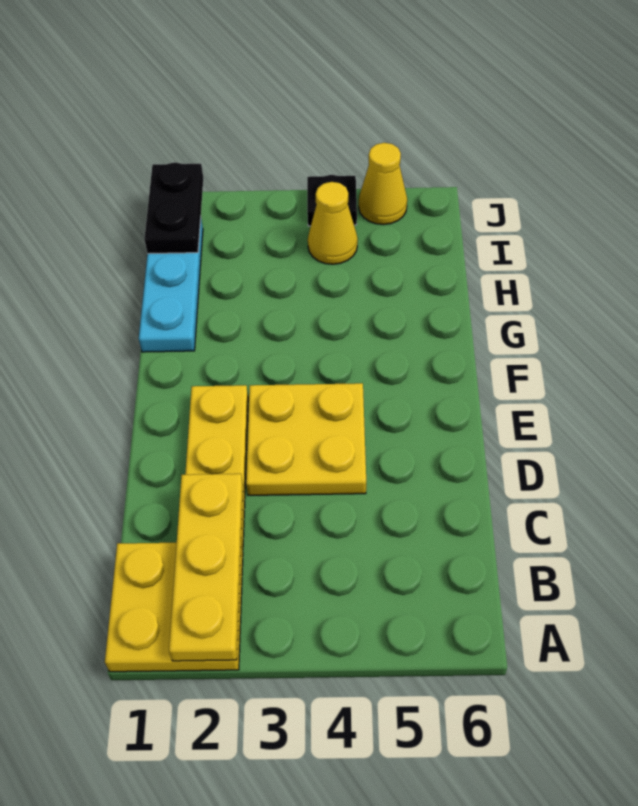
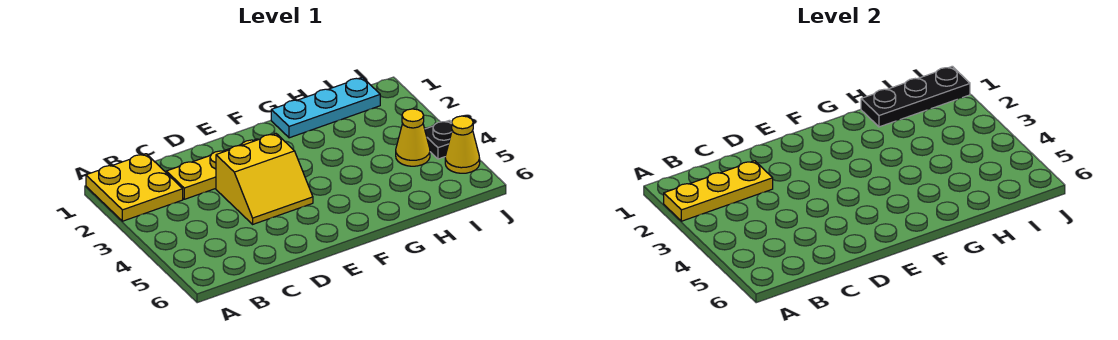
yellow plate D3:E4 level 1 -> yellow slope D3:E4 level 1 top 3
black plate I1:J1 level 2 -> black plate H1:J1 level 2

